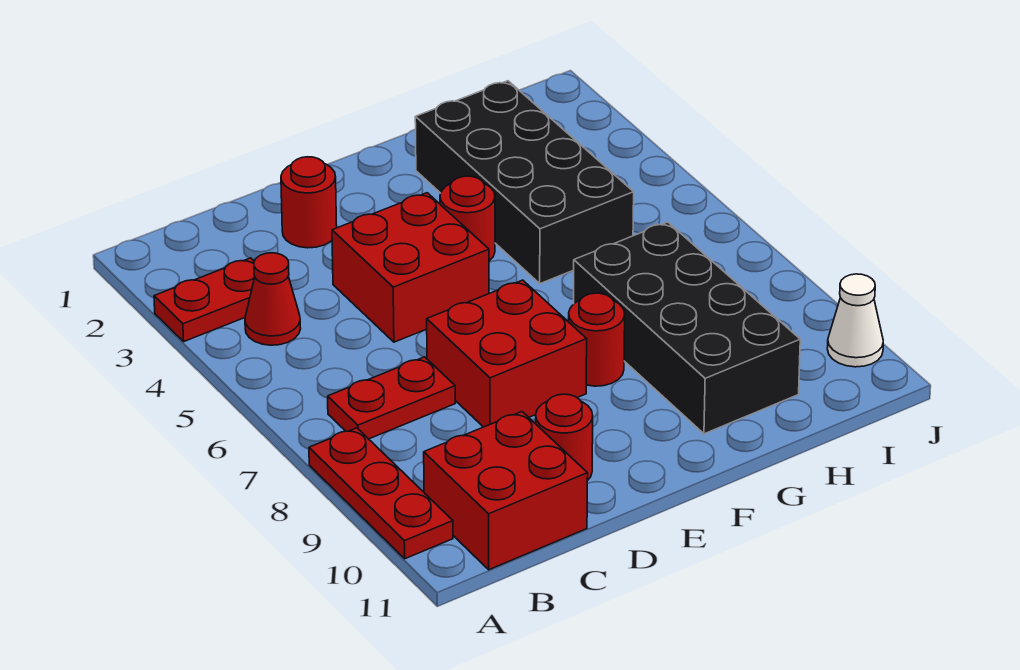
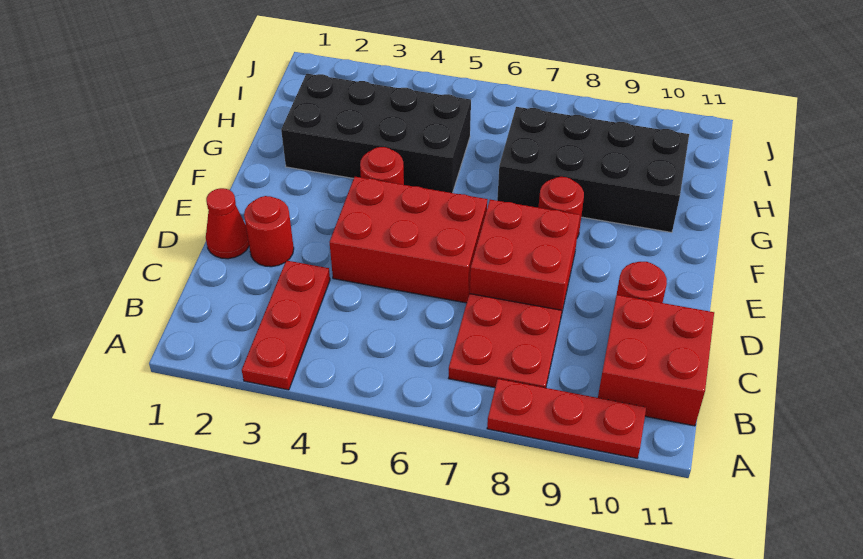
red plate A3:B3 level 1 -> red plate A3:C3 level 1
red cone B4 level 1 -> red cone D1 level 1
red plate B7:C7 level 1 -> red plate B7:C8 level 1
red brick D4:E5 level 1 -> red brick D4:E6 level 1
white cone J10 level 1 -> none

